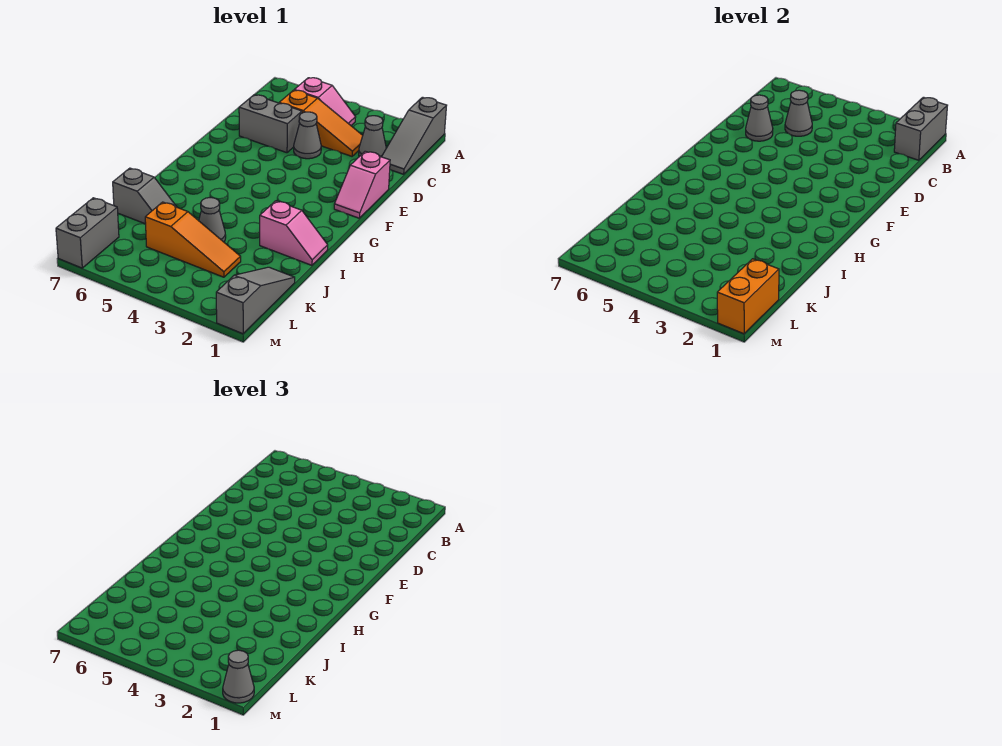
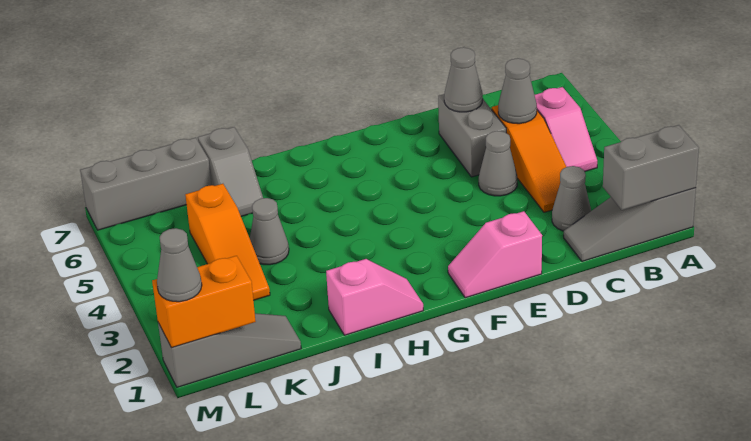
pink slope I1:I2 level 1 top 2 -> pink slope H1:I1 level 1 top I
grey brick L7:M7 level 1 -> grey brick K7:M7 level 1

